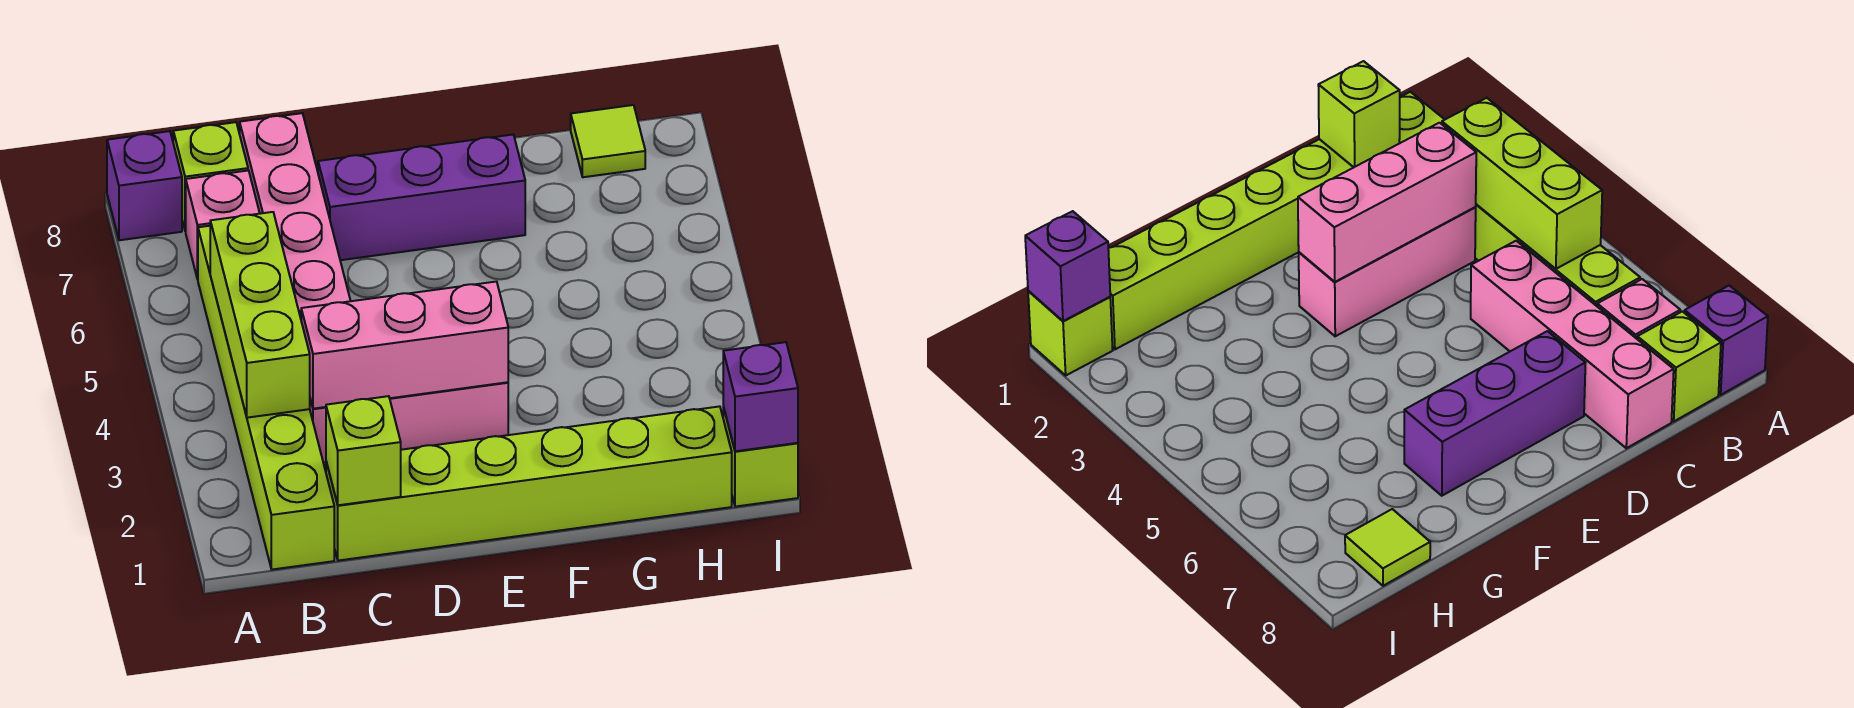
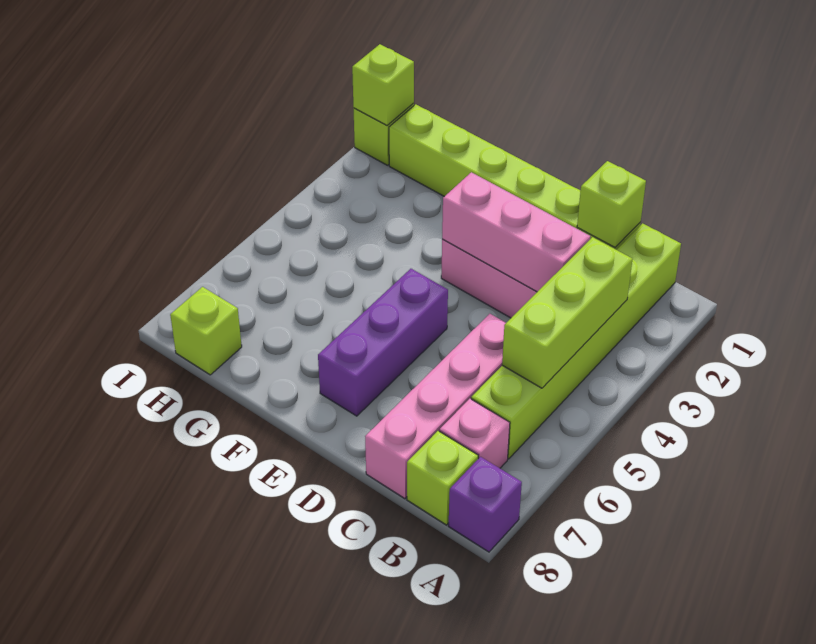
purple brick D7:F7 level 1 -> purple brick E5:E7 level 1
lime tile H8 level 1 -> lime brick H8 level 1
purple brick I1 level 2 -> lime brick I1 level 2

